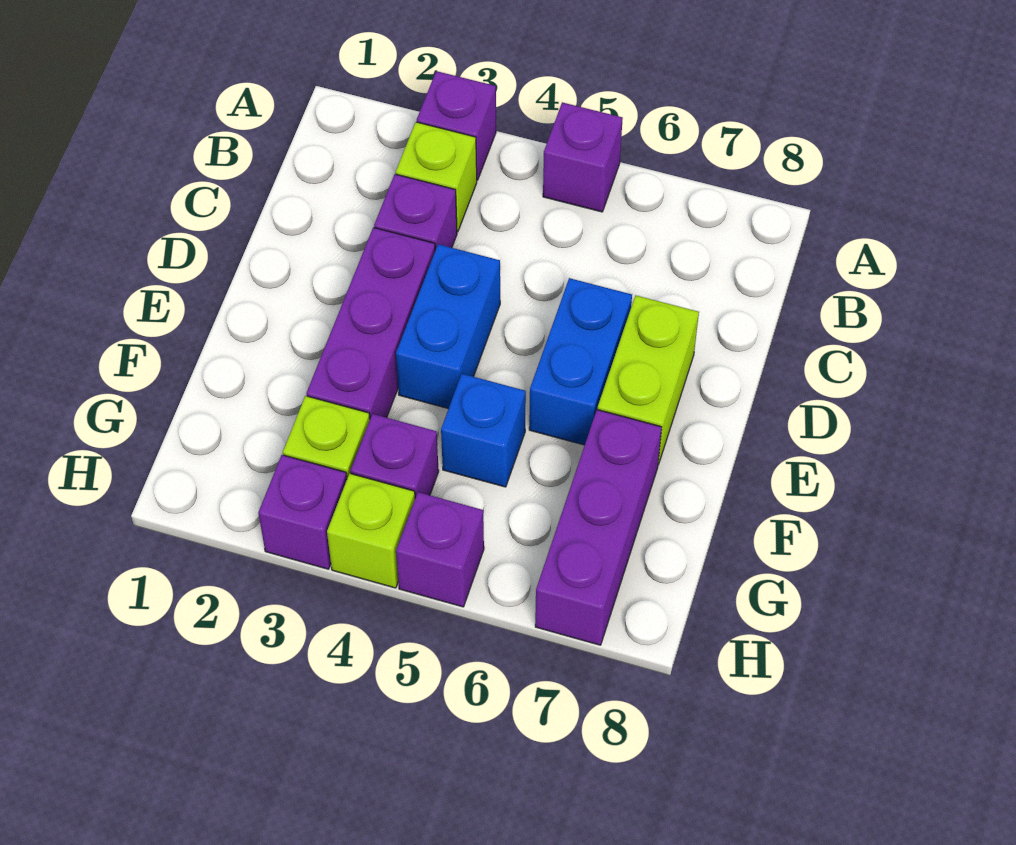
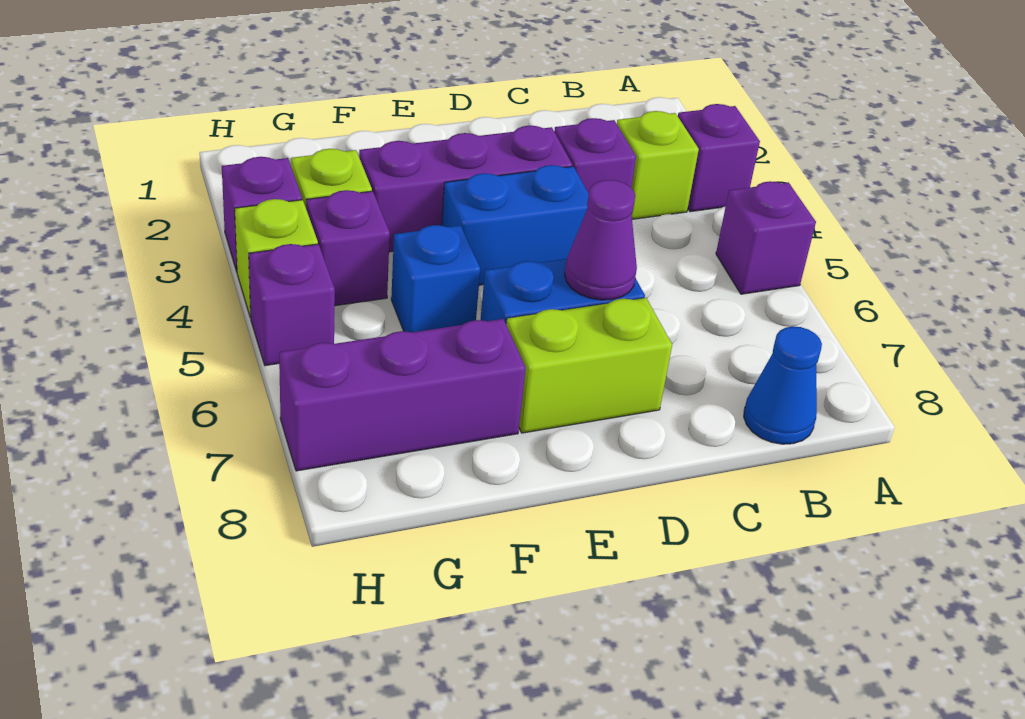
none -> blue cone B8 level 1
none -> purple cone D6 level 2

